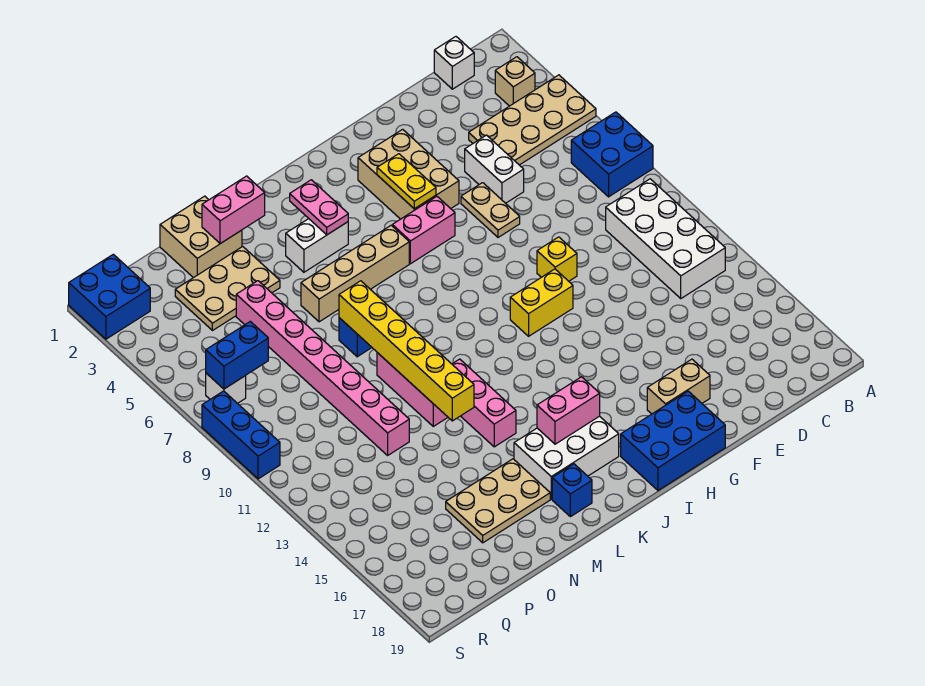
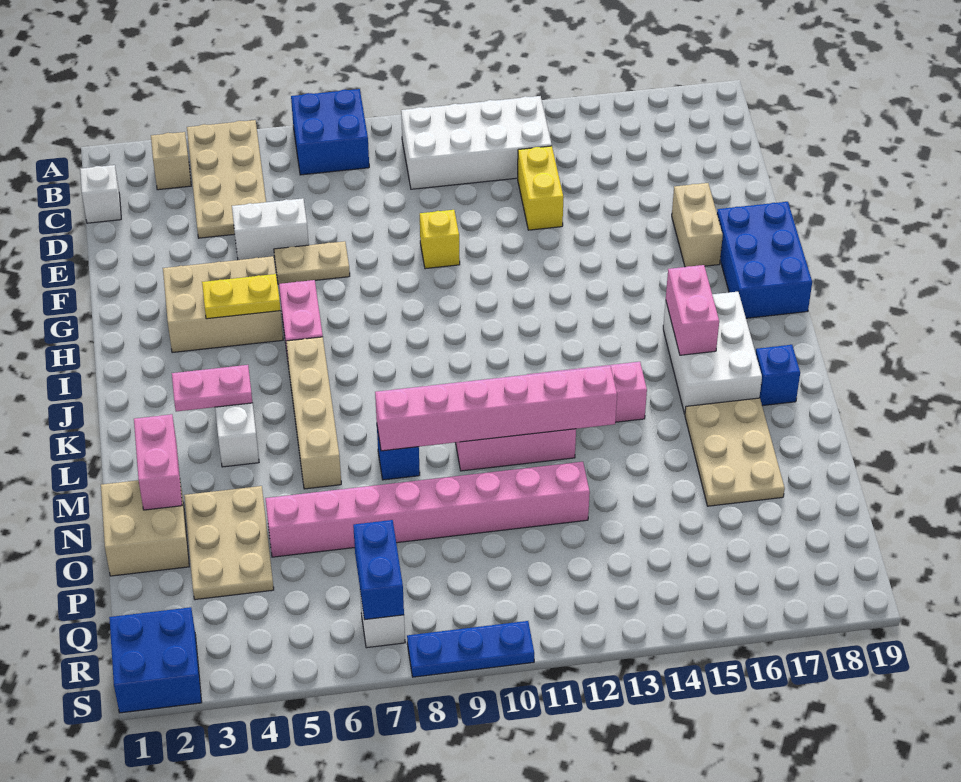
yellow brick G11:H11 level 1 -> yellow brick D13:E13 level 1
yellow brick M8:M13 level 2 -> pink brick M8:M13 level 2
blue brick S8:S10 level 1 -> blue plate S8:S10 level 1

